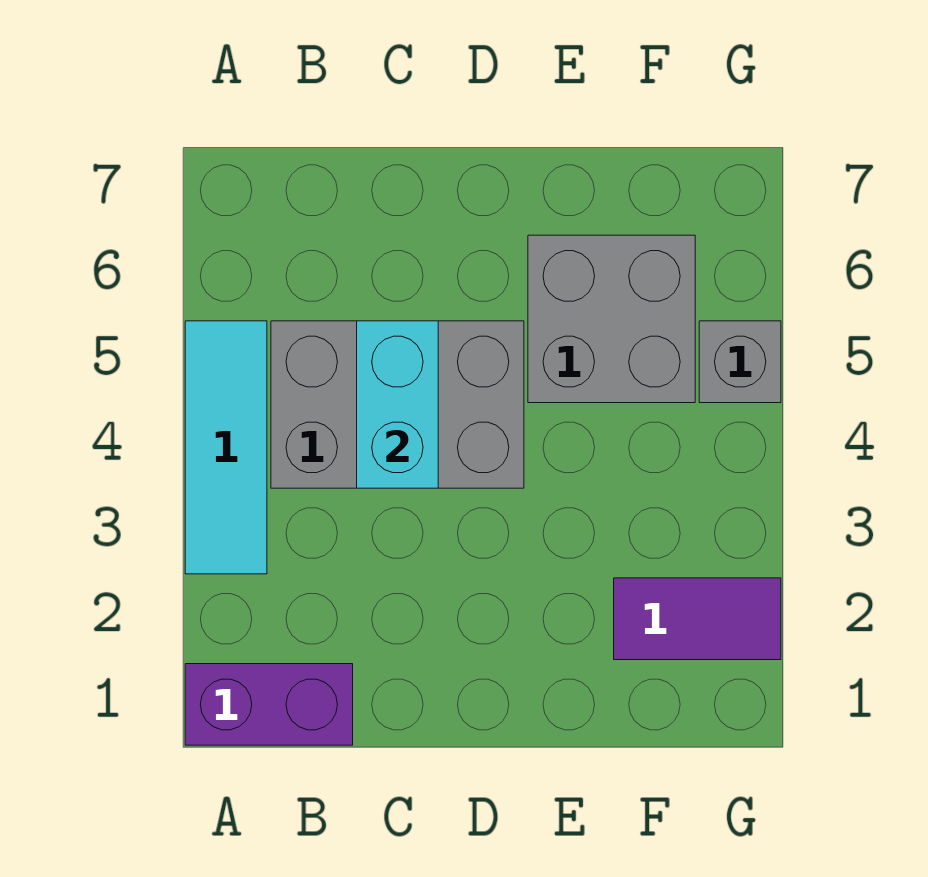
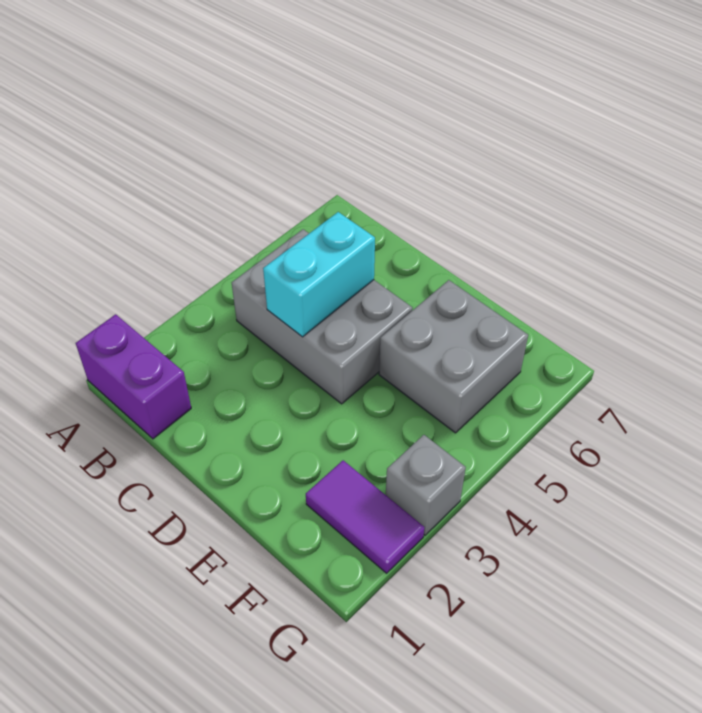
cyan tile A3:A5 level 1 -> none
grey brick G5 level 1 -> grey brick G3 level 1

